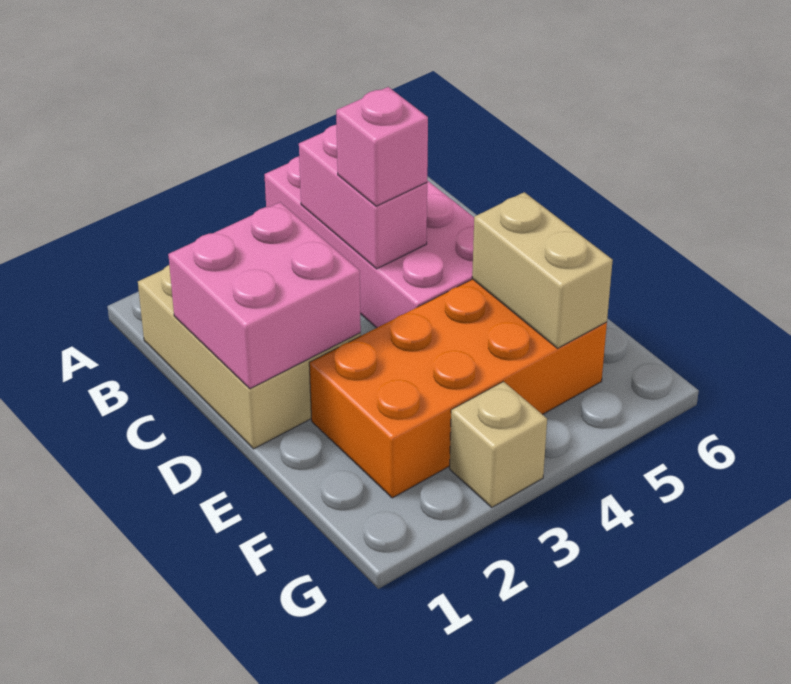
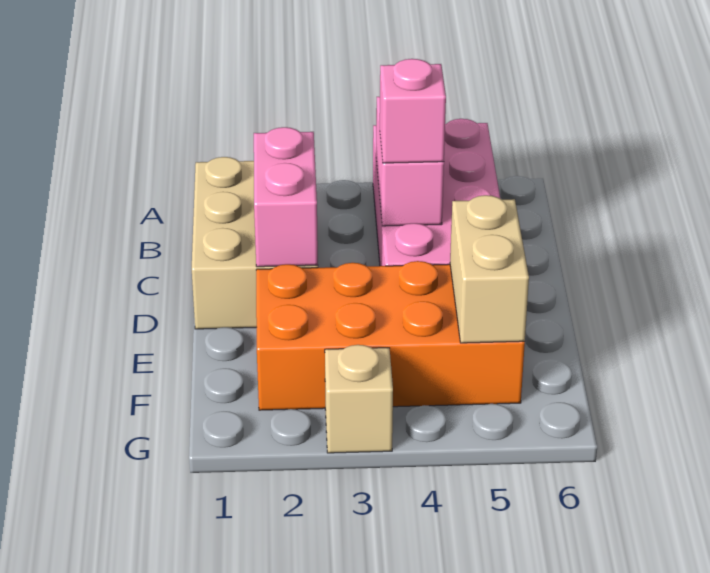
pink brick C1:D2 level 2 -> pink brick C2:D2 level 2

